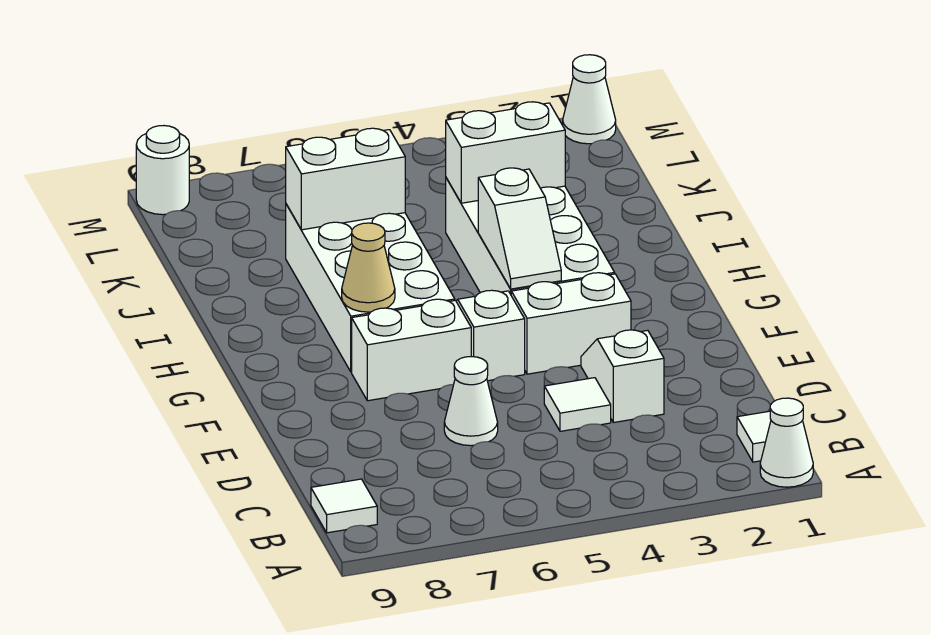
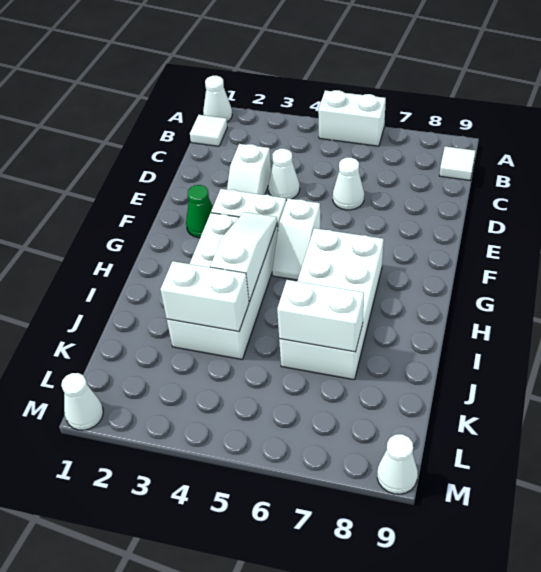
white tile D4 level 1 -> white cone D4 level 1
none -> green cone F2 level 1
white brick F6:F7 level 1 -> white brick A5:A6 level 1
white slope G4:H4 level 2 top H -> white slope G4:I4 level 2 top I
tan cone G7 level 2 -> none
white round brick M9 level 1 -> white cone M9 level 1

